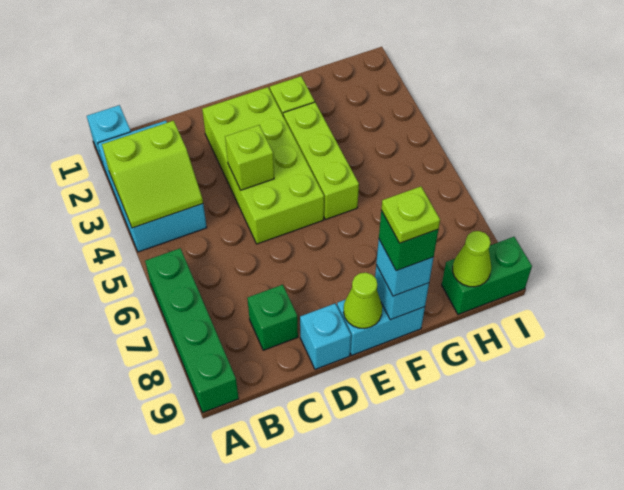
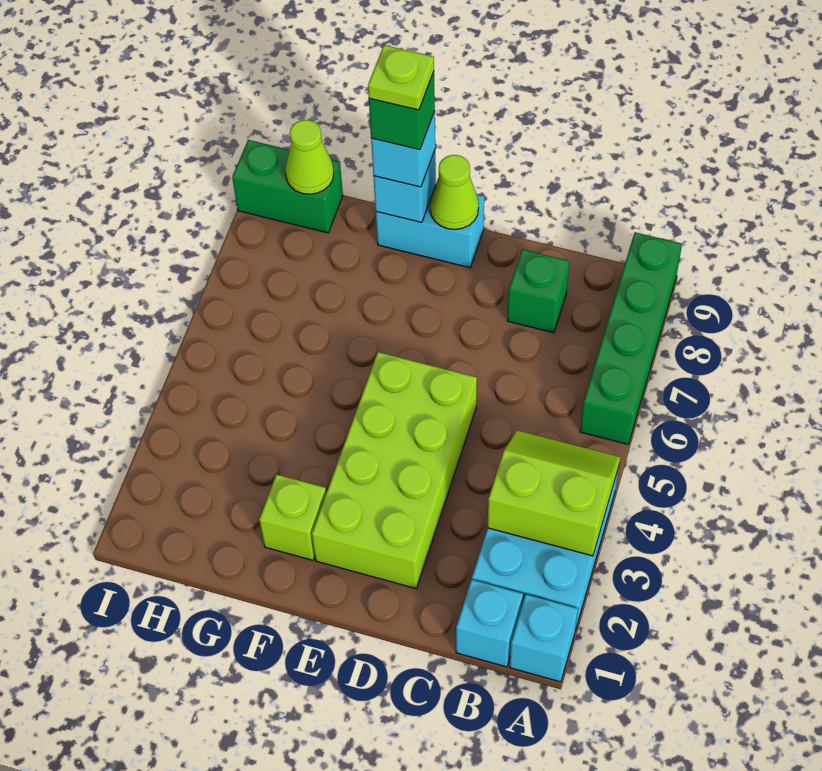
lime brick D4 level 2 -> none
cyan brick D9 level 1 -> cyan brick B1 level 1
lime brick F3:F5 level 1 -> none

